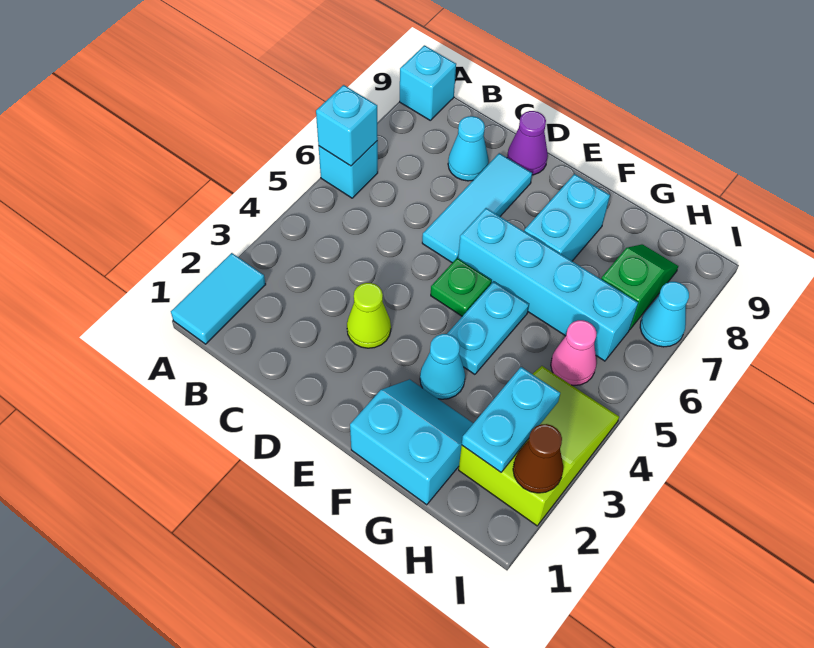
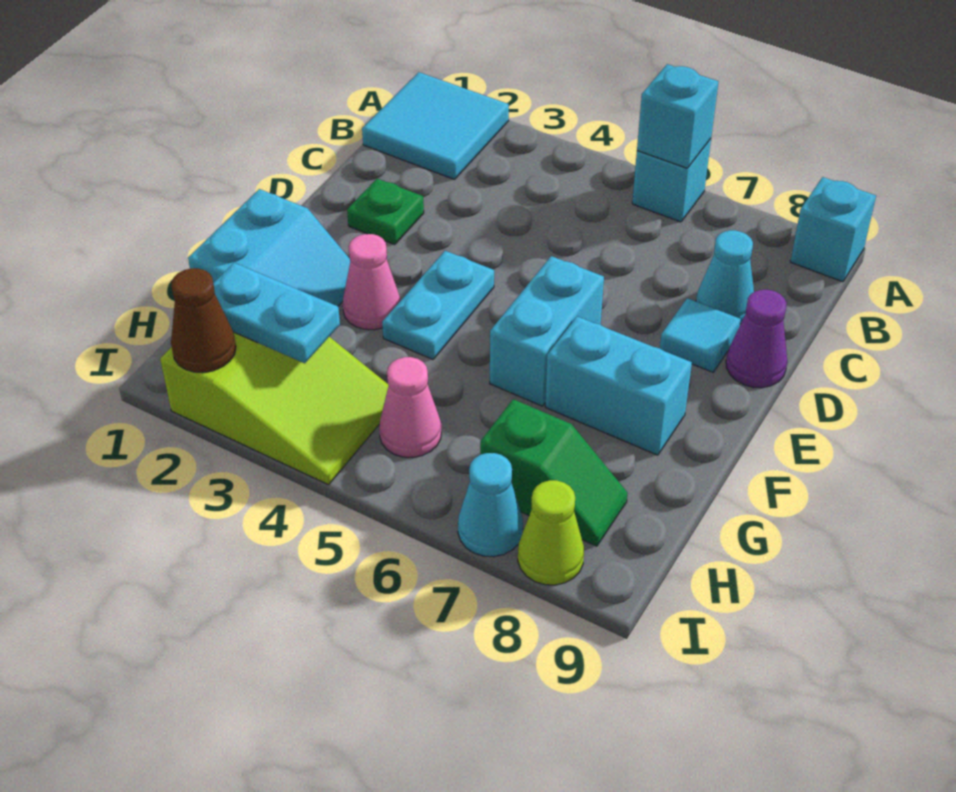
cyan tile A1:A2 level 1 -> cyan tile A1:B2 level 1
lime cone D3 level 1 -> lime cone I8 level 1
cyan tile D6:D8 level 1 -> cyan tile D8 level 1
green plate E5 level 1 -> green plate D2 level 1
cyan brick E6:H6 level 1 -> cyan brick E6:F6 level 1
cyan cone F3 level 1 -> pink cone F3 level 1
cyan plate F4:F5 level 1 -> cyan plate E4:F4 level 1

